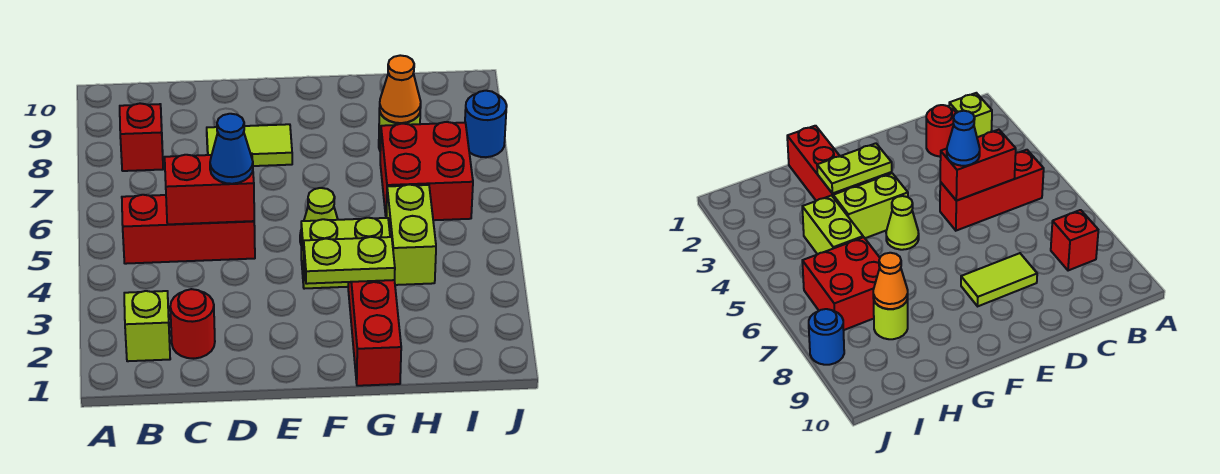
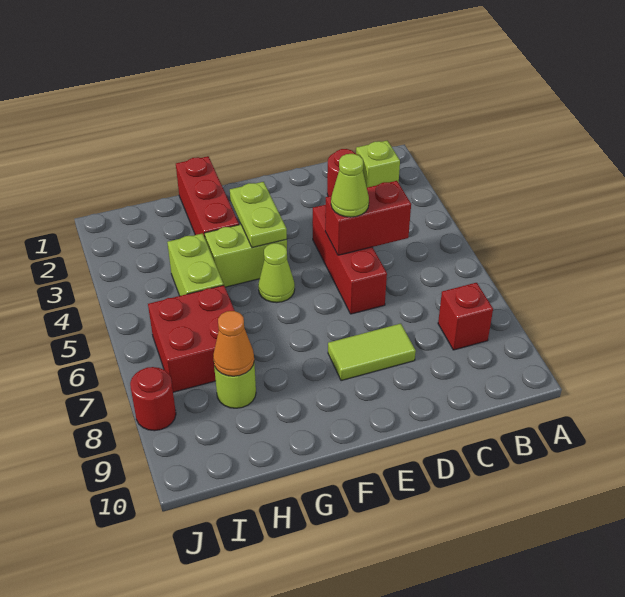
red brick B5:D5 level 1 -> red brick D4:D6 level 1
blue cone D5 level 3 -> lime cone D5 level 3
lime plate F3:G3 level 2 -> lime plate F3:F4 level 2
blue round brick J8 level 1 -> red round brick J8 level 1

